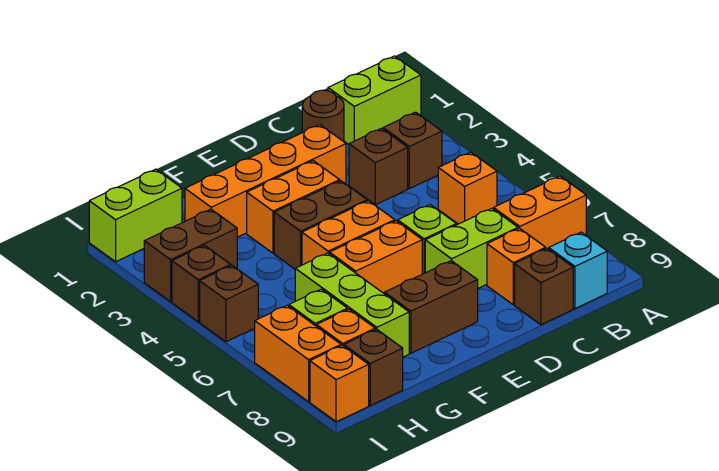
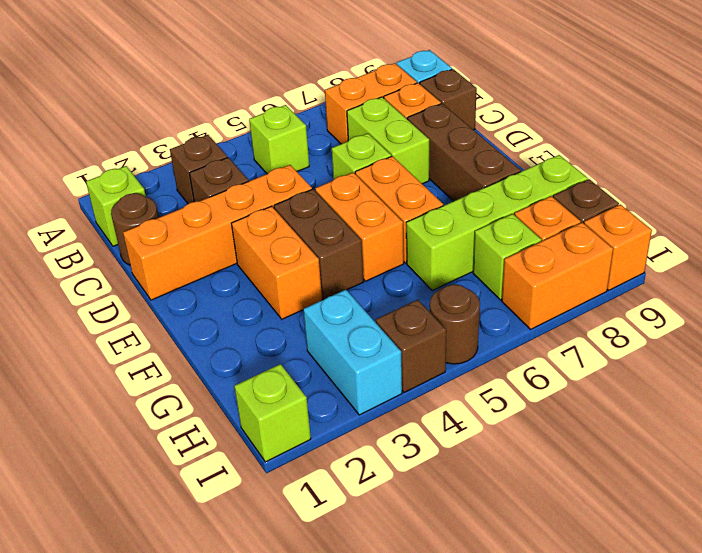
lime brick A1:B1 level 1 -> lime brick B1 level 1
orange brick A7:B7 level 1 -> orange brick B7:B8 level 1
orange brick B5 level 1 -> lime brick B5 level 1
orange brick D2:G2 level 1 -> orange brick D1:D4 level 1
brown brick E8:F8 level 1 -> brown brick D8:F8 level 1
lime brick G6:G8 level 1 -> lime brick G6:G9 level 1
lime brick H1:I1 level 1 -> lime brick I1 level 1
brown brick H3:I3 level 1 -> cyan brick H3:I3 level 1
brown brick I5 level 1 -> brown round brick I5 level 1

